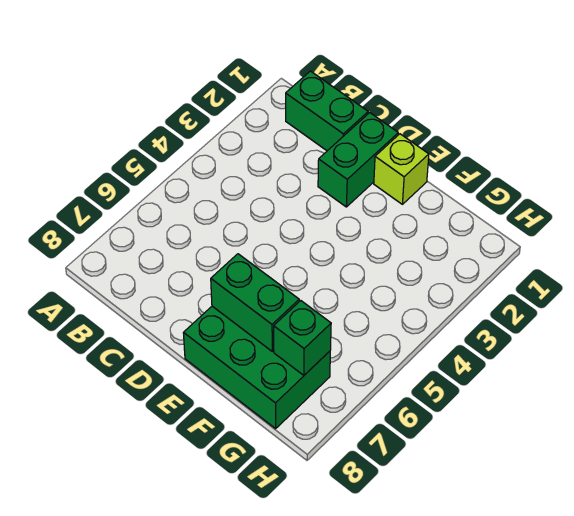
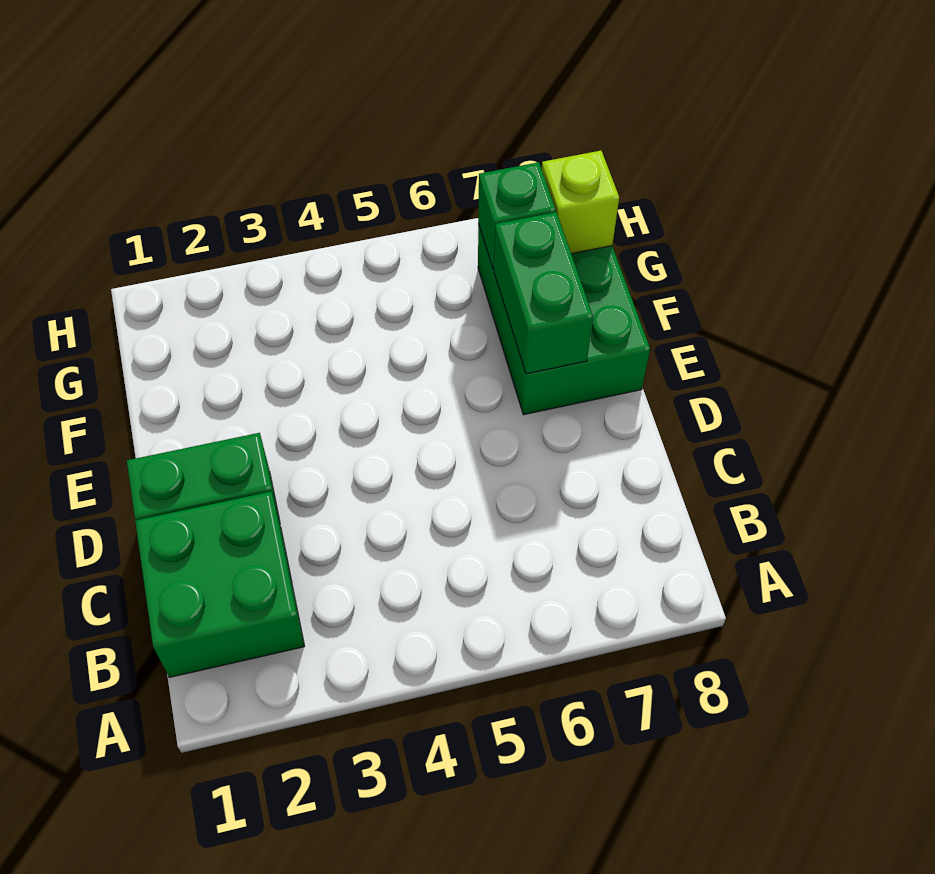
green brick B1:C1 level 1 -> green brick B1:C2 level 1
lime brick E1 level 1 -> lime brick G8 level 2

